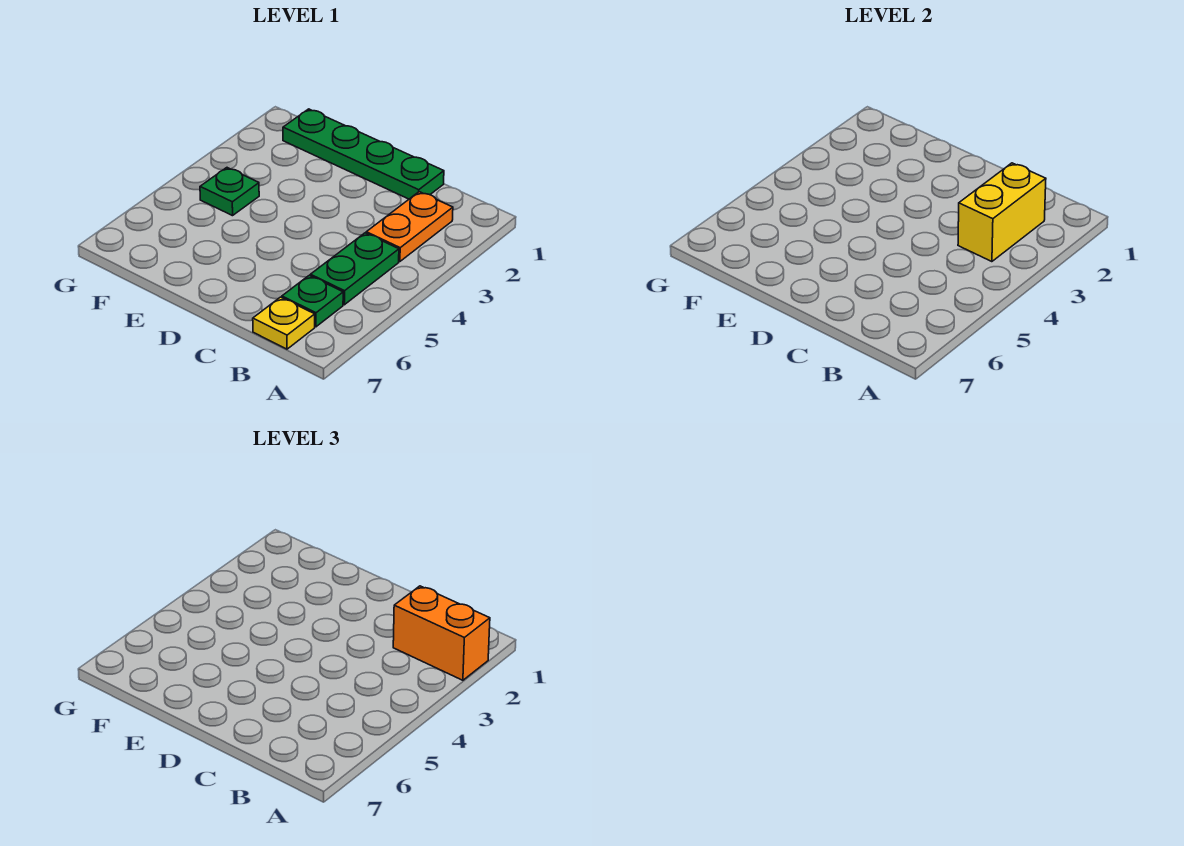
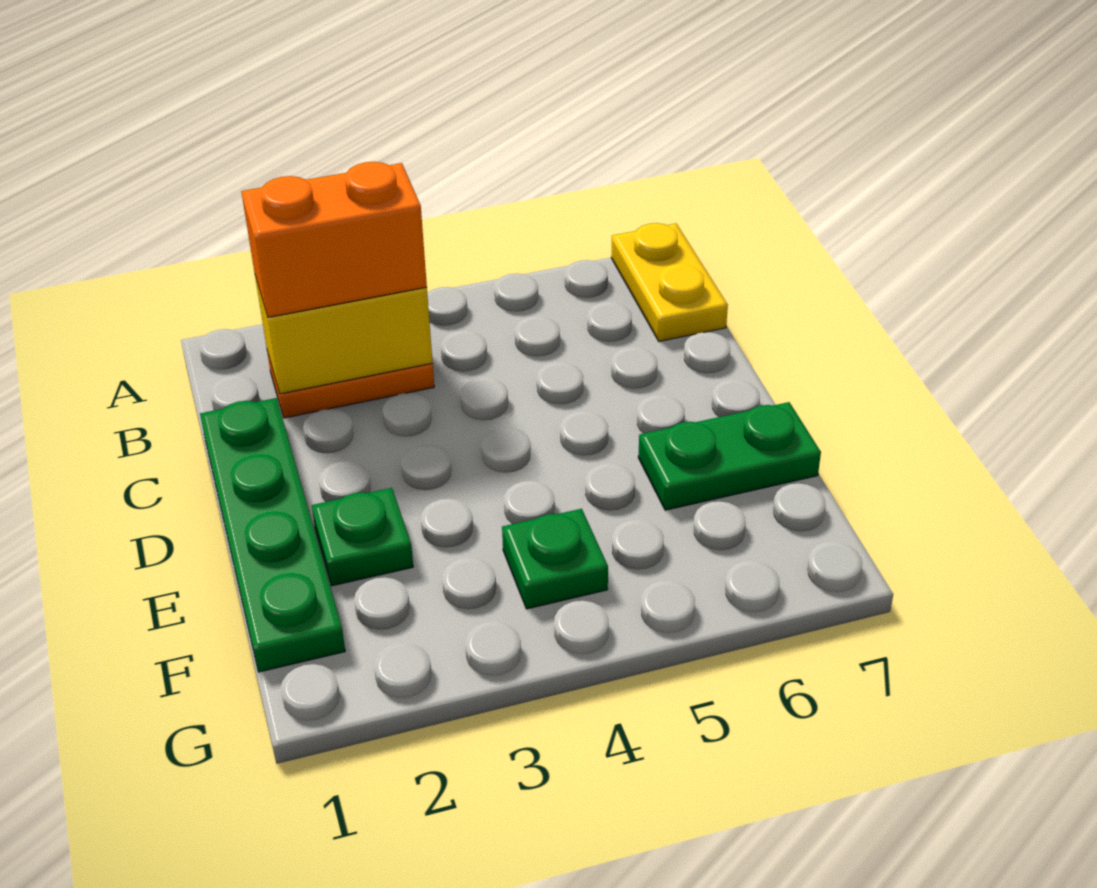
orange brick A2:B2 level 3 -> orange brick B2:B3 level 3
green plate B4:B5 level 1 -> green plate E6:E7 level 1
green plate B6 level 1 -> green plate E2 level 1
yellow plate B7 level 1 -> yellow plate A7:B7 level 1

